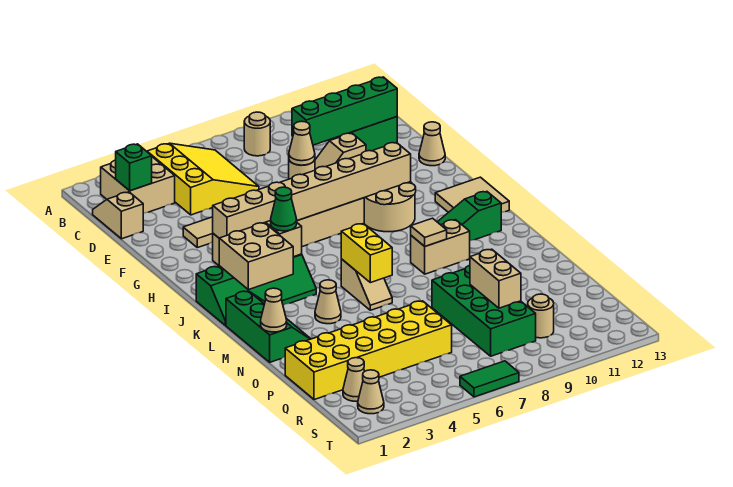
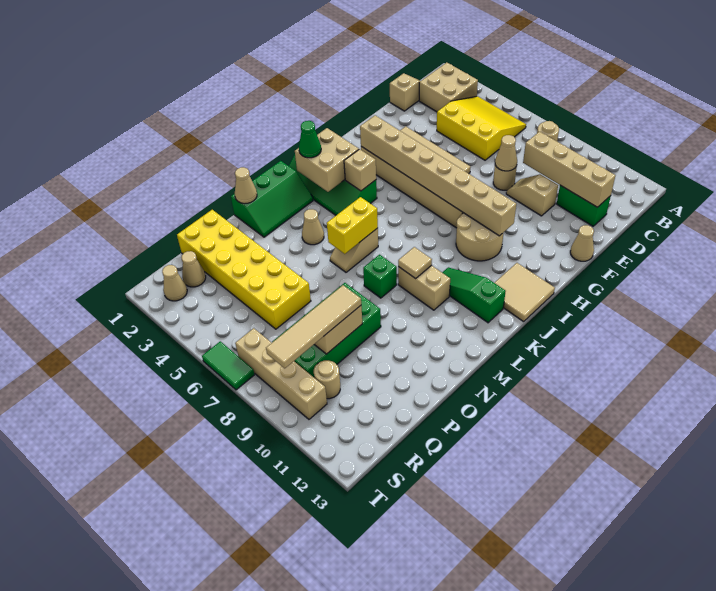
yellow slope B4:D6 level 1 top 4 -> yellow slope B4:D6 level 1 top D
green brick C2 level 2 -> green brick M8 level 1
green brick D9:D12 level 2 -> tan brick D9:D12 level 2
green cone J4 level 3 -> green cone K2 level 3
none -> tan tile P9:S9 level 3
none -> tan brick S7:S10 level 1

